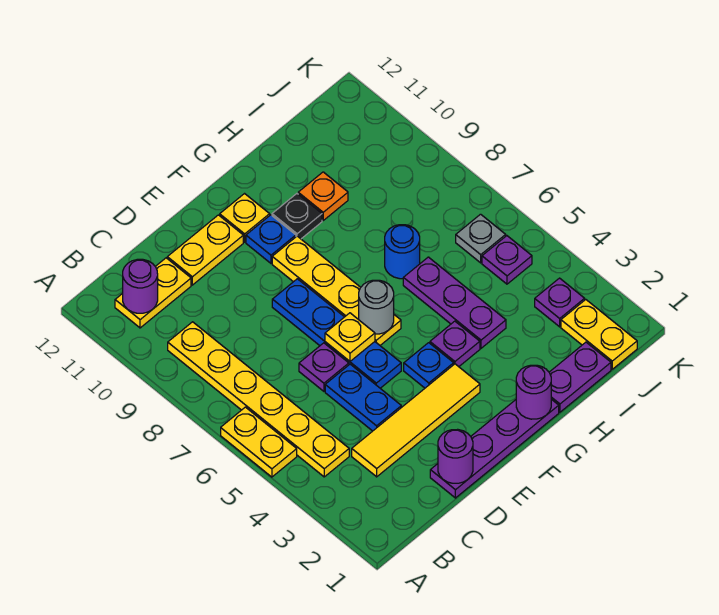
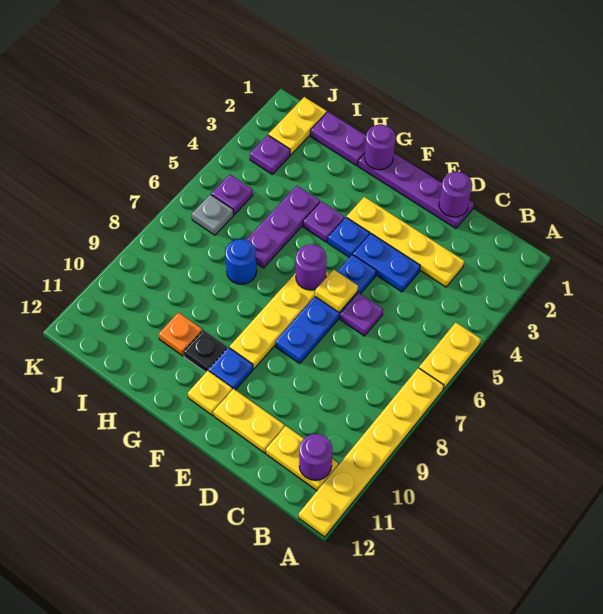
yellow plate B4:B9 level 1 -> yellow plate A7:A12 level 1
yellow tile C3:F3 level 1 -> yellow plate C3:F3 level 1
blue plate D4:D5 level 1 -> blue plate D4:E4 level 1
grey round brick F6 level 2 -> purple round brick F6 level 2

